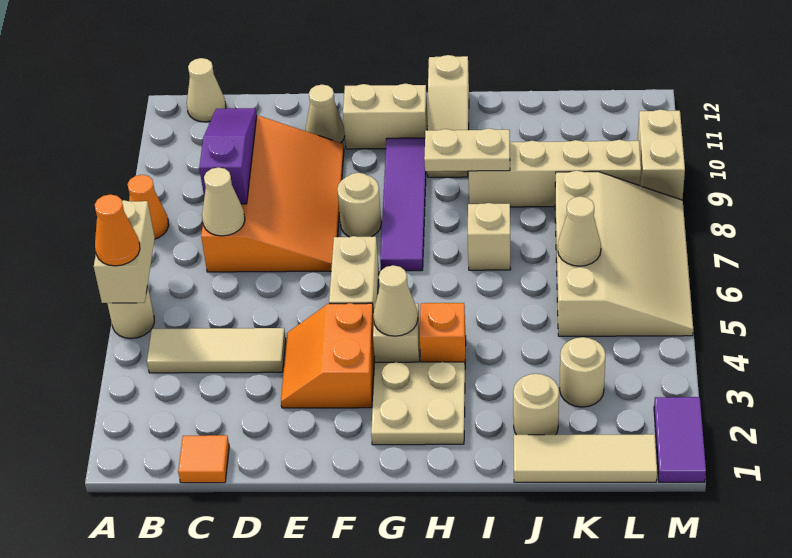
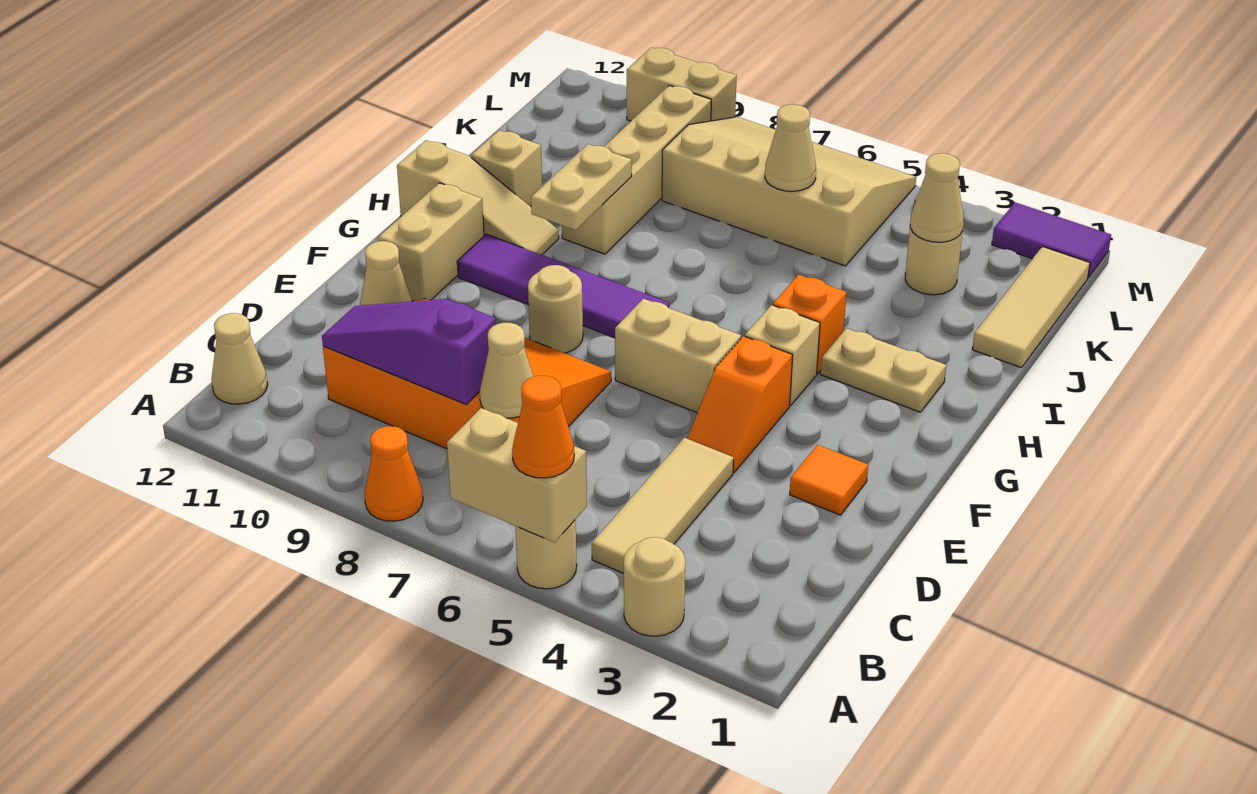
orange tile C1 level 1 -> orange tile E2 level 1
orange slope E3:F4 level 1 top F -> orange slope E4:F4 level 1 top F
tan plate G2:H3 level 1 -> tan plate H2:H3 level 1
tan cone G4 level 2 -> tan cone K3 level 2
tan brick I7 level 1 -> tan brick I11 level 1
tan round brick J2 level 1 -> tan round brick A3 level 1

